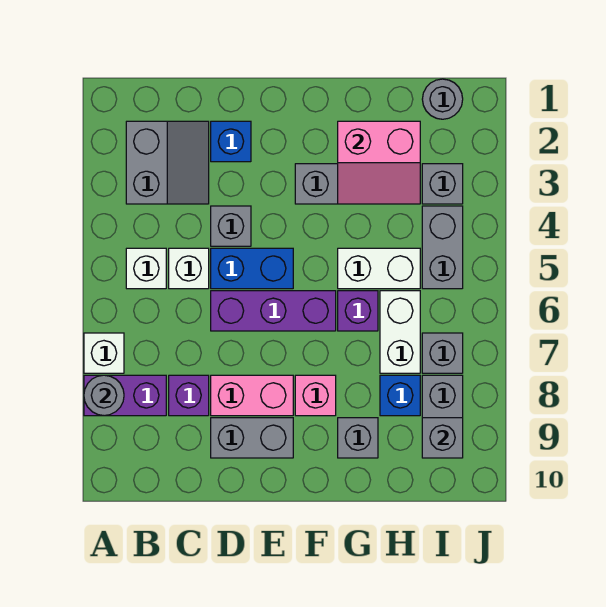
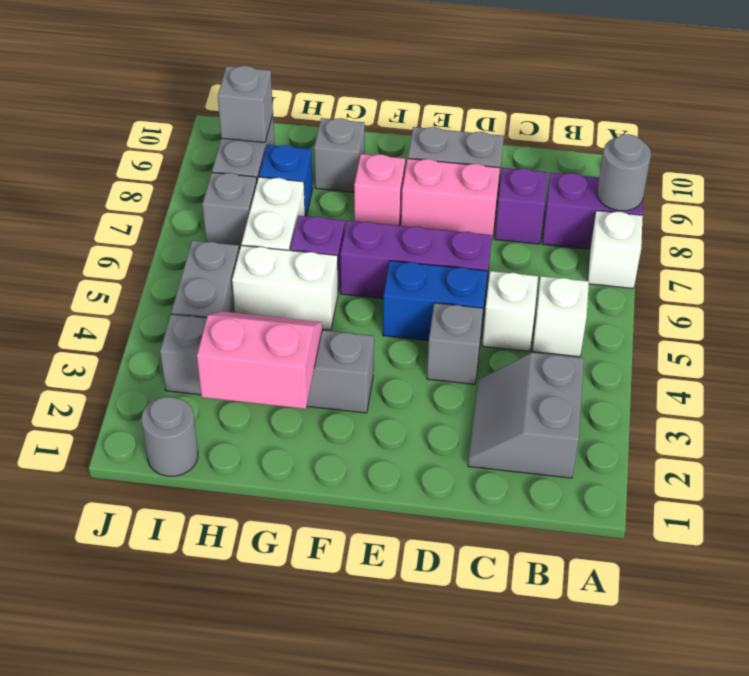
blue brick D2 level 1 -> none

